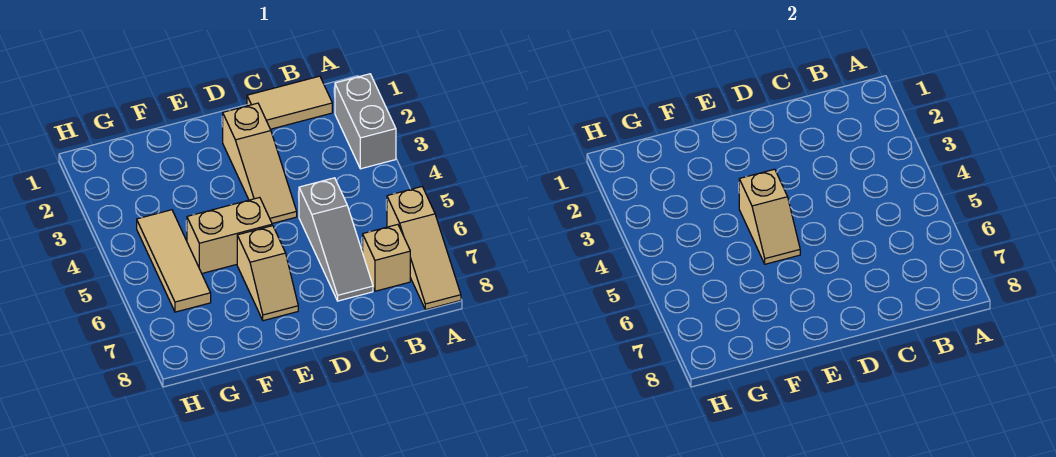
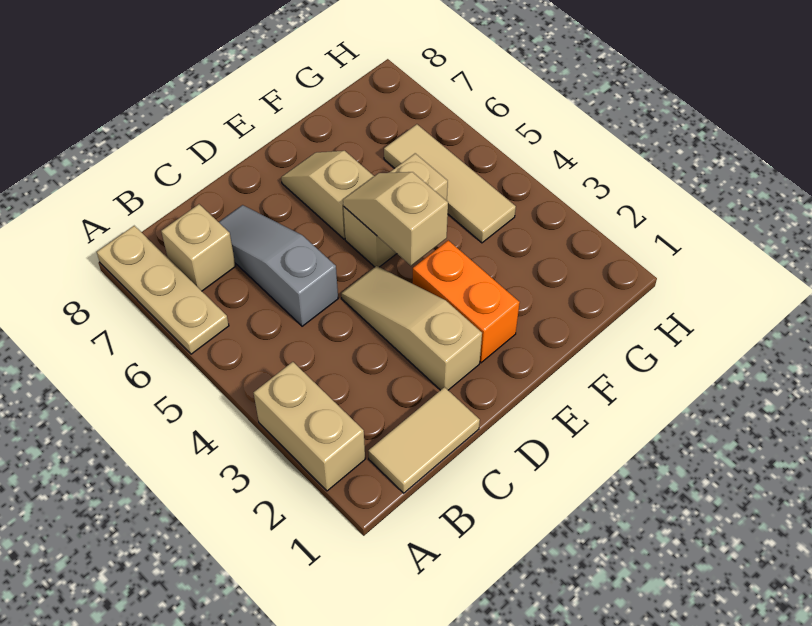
grey brick A2:A3 level 1 -> tan brick A2:A3 level 1
tan slope A6:A8 level 1 top 6 -> tan plate A6:A8 level 1
none -> orange brick E2:E3 level 1

